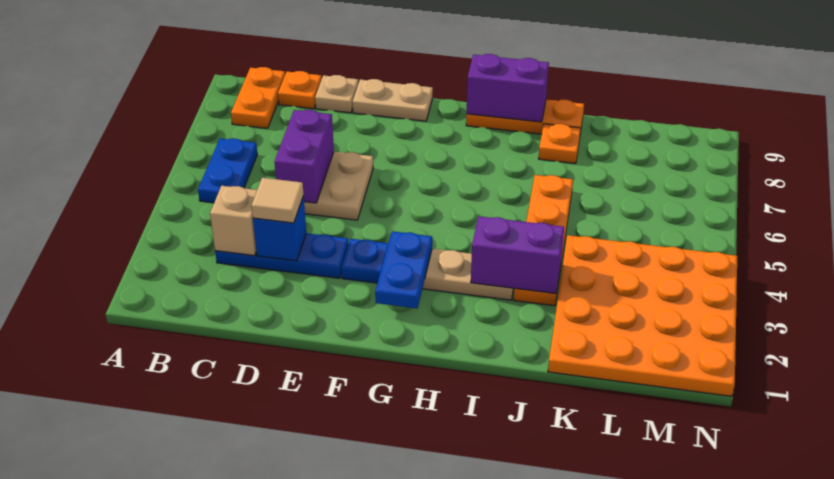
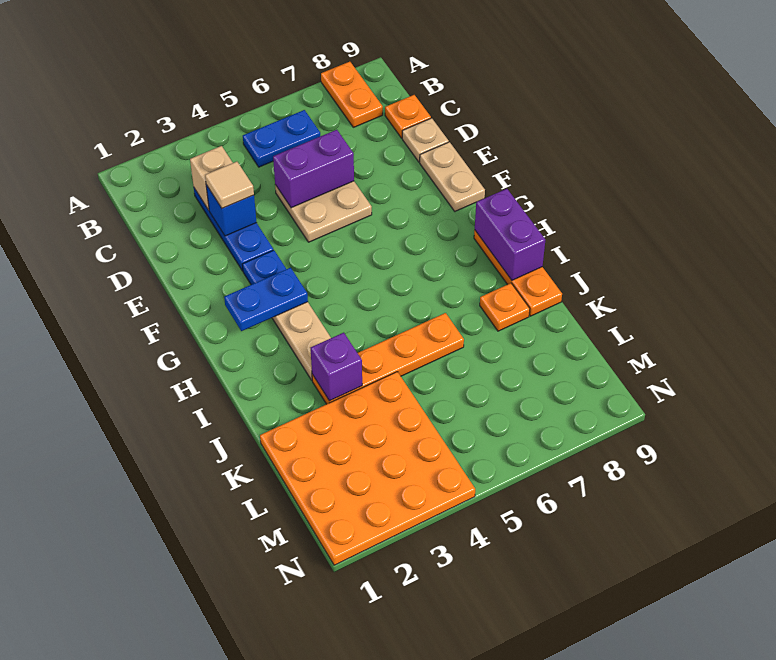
orange plate B8:B9 level 1 -> orange plate A8:B8 level 1
purple brick I3:J3 level 2 -> purple brick J3 level 2

